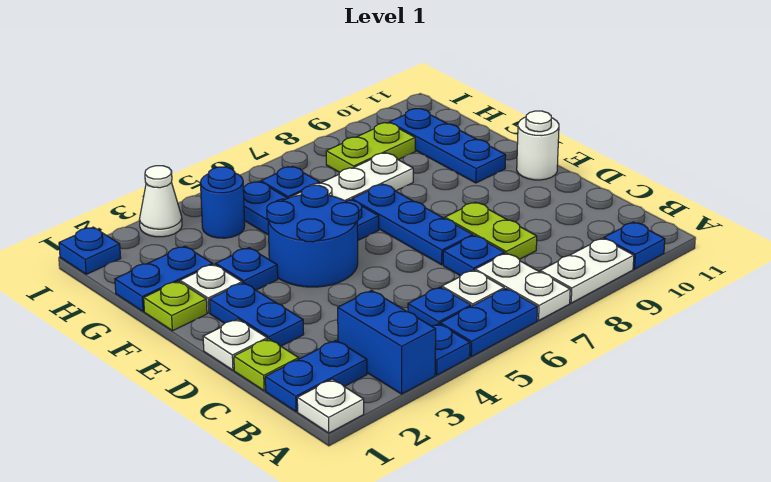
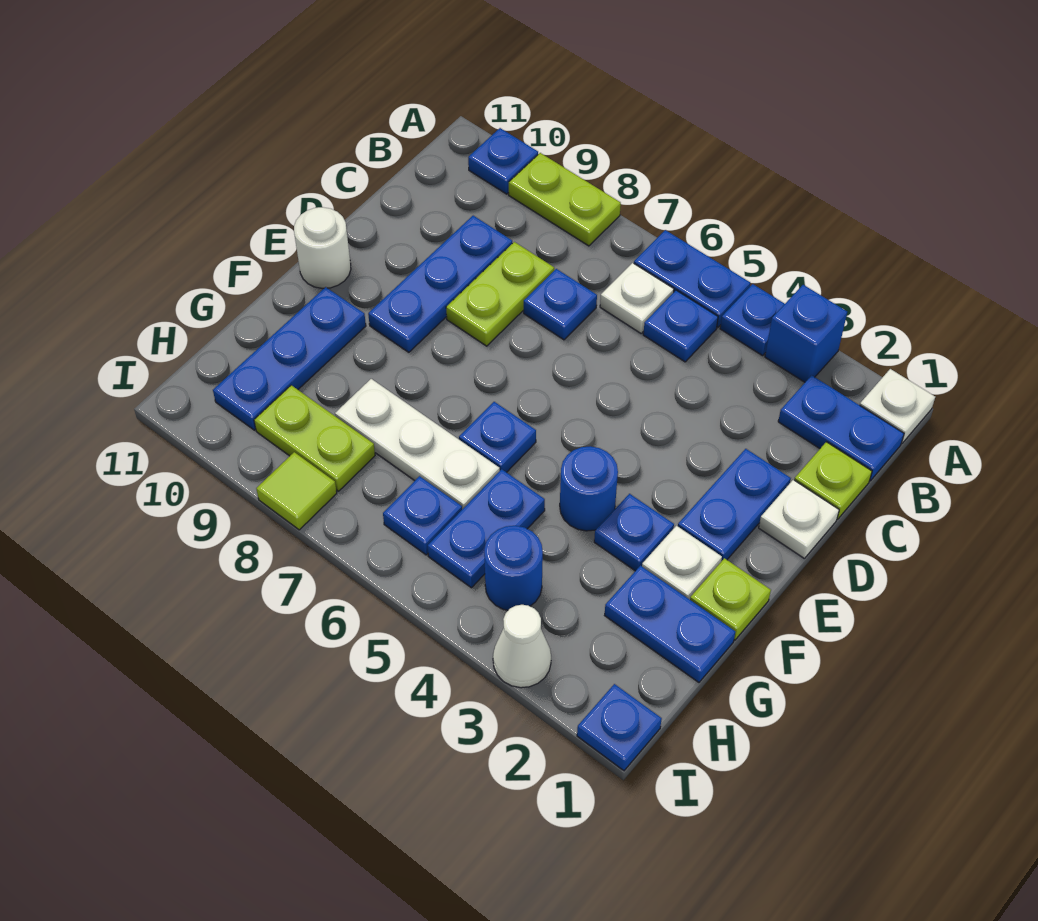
blue brick A3:B3 level 1 -> blue brick A3 level 1
white plate A7:B7 level 1 -> none
white plate A8:A9 level 1 -> lime plate A8:A9 level 1
blue plate D7:F7 level 1 -> blue plate C9:E9 level 1
blue round brick E4:F5 level 1 -> blue round brick F4 level 1
none -> lime tile I8 level 1

